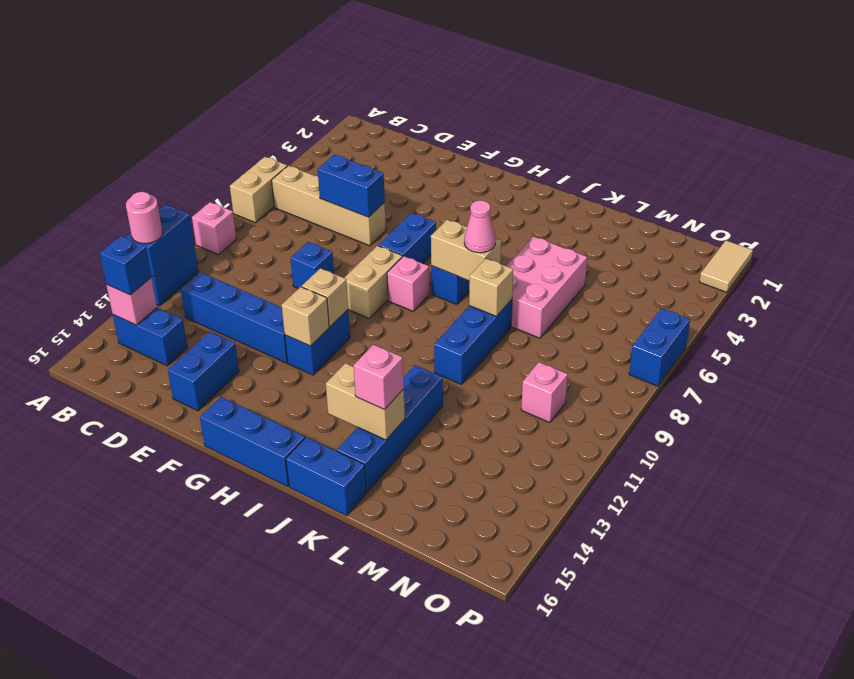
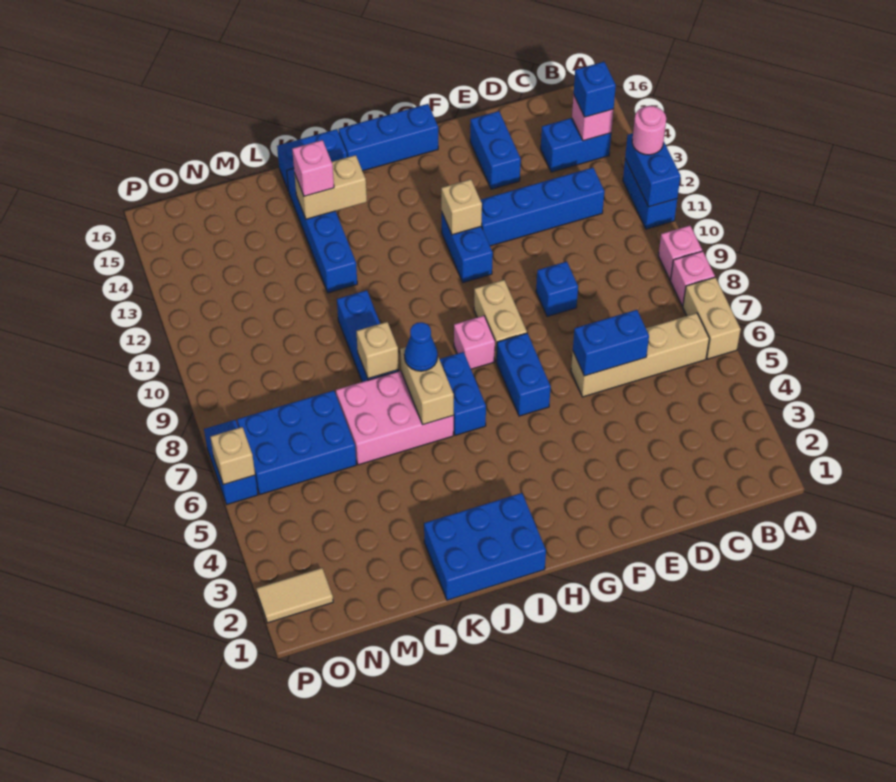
tan brick G11 level 2 -> tan brick P6 level 2
none -> blue brick I1:K2 level 1
tan brick I7:J7 level 2 -> tan brick J6:J7 level 2
pink cone J7 level 3 -> blue cone J7 level 3
pink brick K5:L7 level 1 -> pink brick J6:L7 level 1
none -> blue brick M6:O7 level 1
pink brick N10 level 1 -> pink brick A8 level 1
tan tile P1:P2 level 1 -> tan tile O2:P2 level 1

